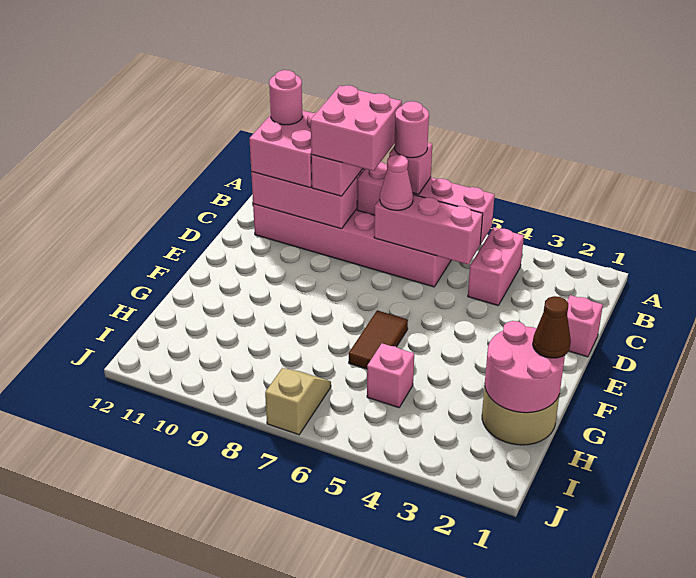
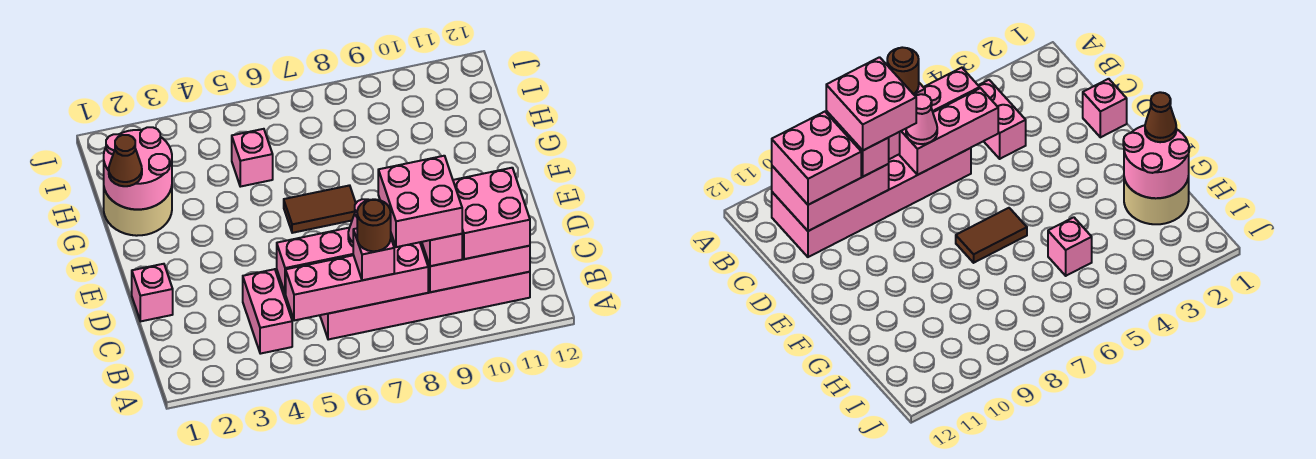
pink round brick B7 level 4 -> brown round brick B7 level 4
pink round brick B11 level 4 -> none
brown tile F6:G6 level 1 -> brown tile F6:F7 level 1
tan slope I7:J7 level 1 top J -> none

